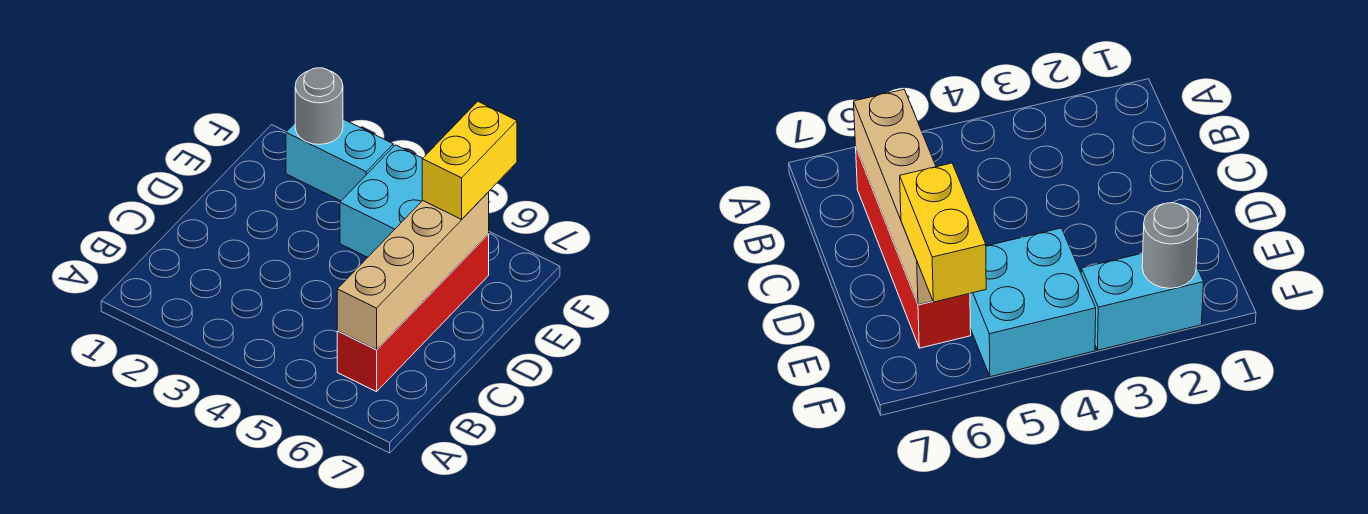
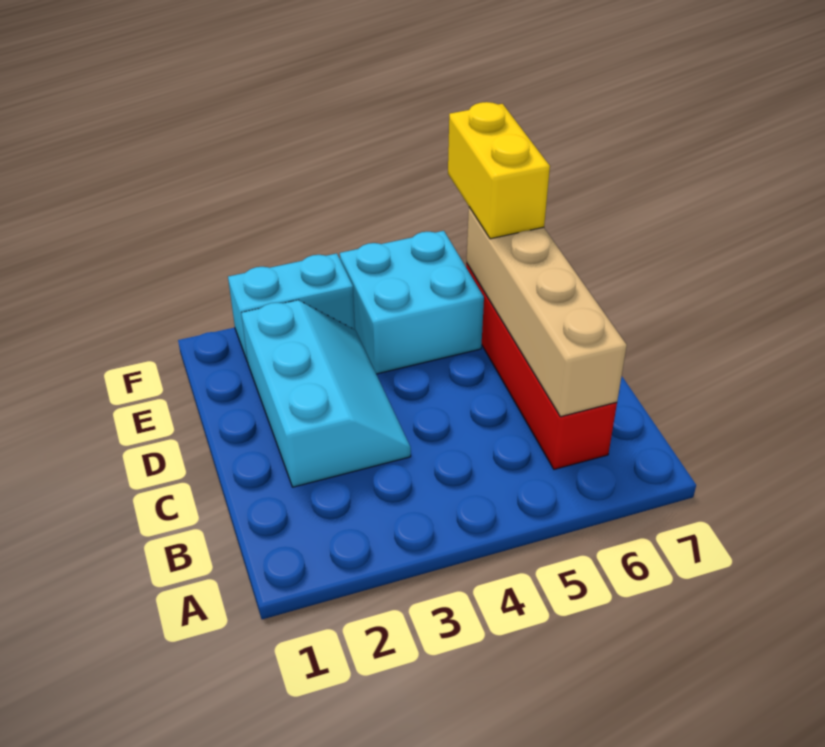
none -> cyan slope C2:E3 level 1 top 2
grey round brick F2 level 2 -> none

